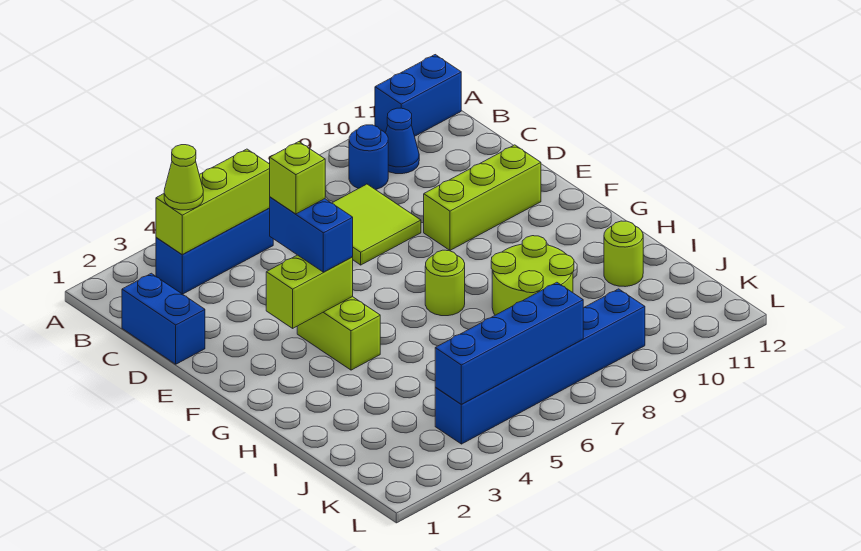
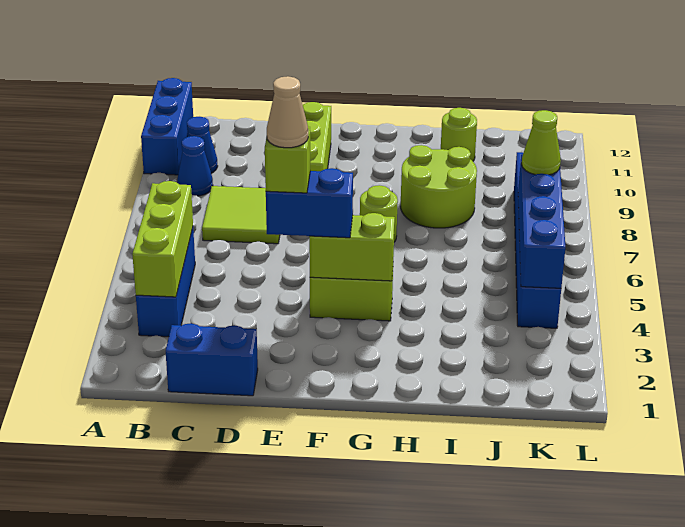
blue brick A11:A12 level 1 -> blue brick A10:A12 level 1
lime cone B3 level 3 -> lime cone K7 level 3
blue round brick B9 level 1 -> blue cone B9 level 1
none -> tan cone E4 level 5
lime brick F3:F4 level 2 -> lime brick F4:G4 level 2

